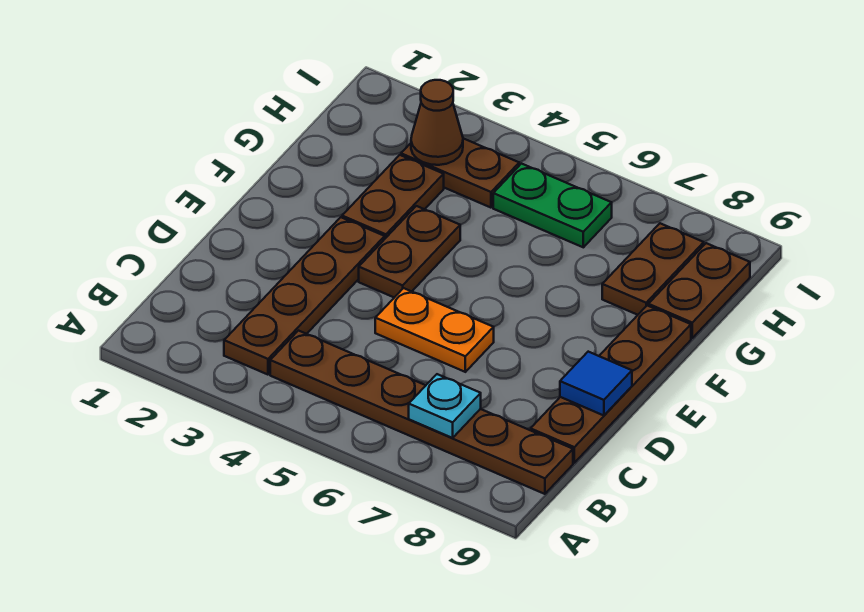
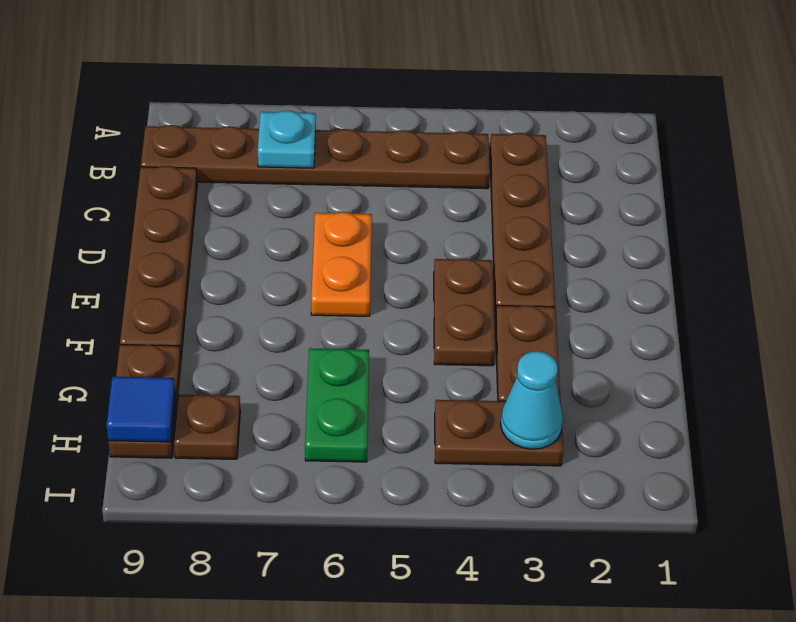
orange plate D5:D6 level 1 -> orange plate D6:E6 level 1
blue tile D9 level 2 -> blue tile H9 level 2
brown plate G8:H8 level 1 -> brown plate H8 level 1
brown cone H3 level 2 -> cyan cone H3 level 2
green plate H5:H6 level 1 -> green plate G6:H6 level 1

